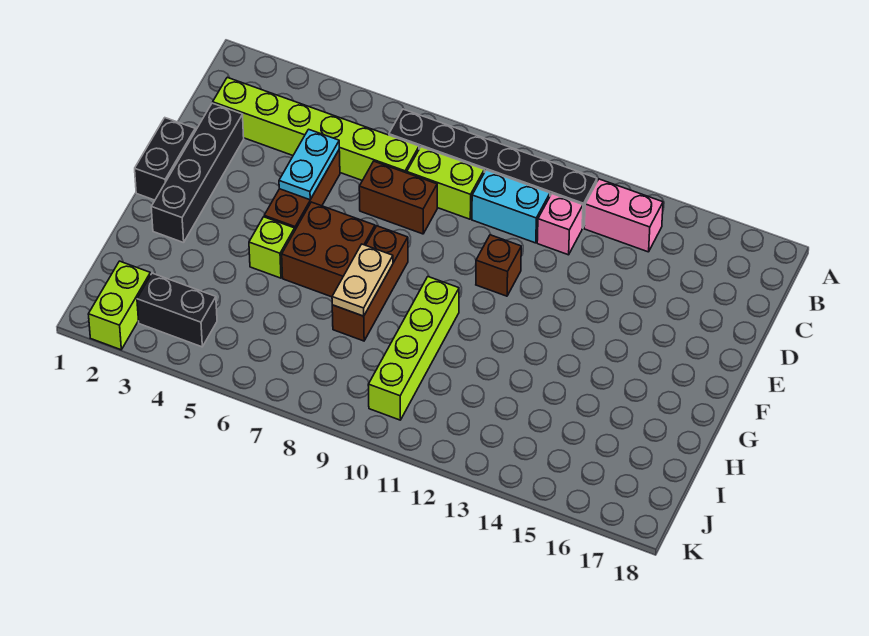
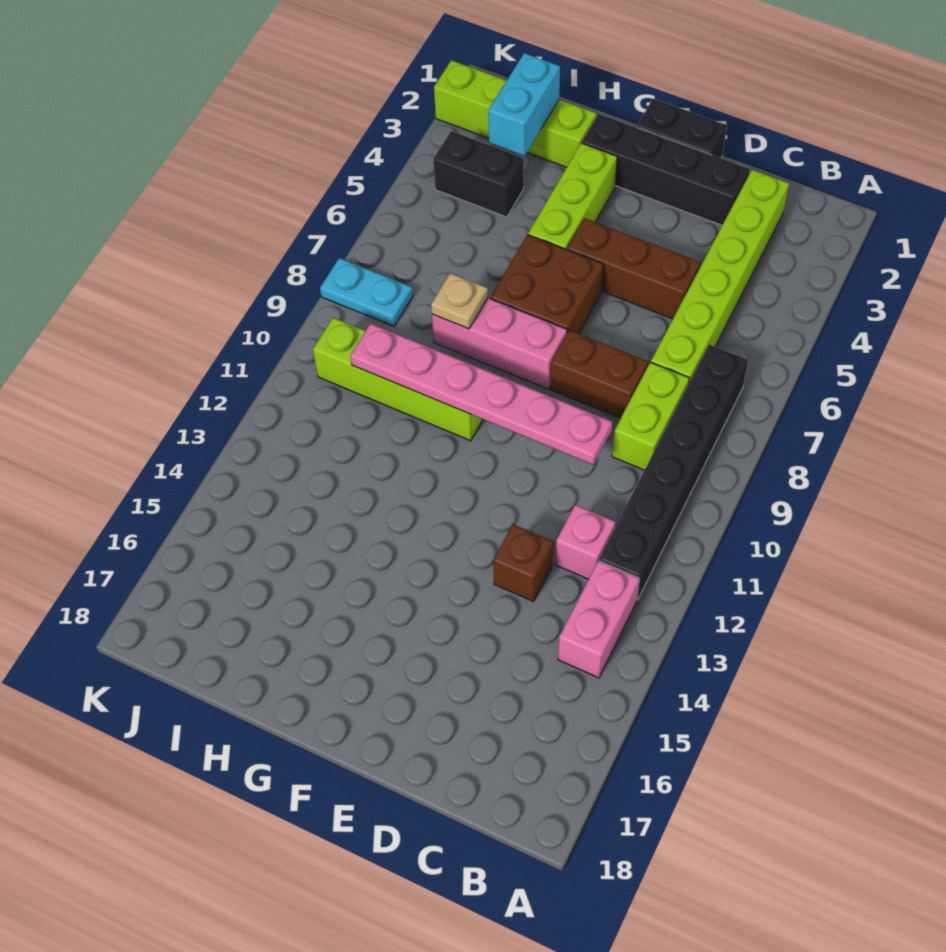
cyan brick C10:C11 level 1 -> cyan brick I2:I3 level 2
cyan plate D5:E5 level 2 -> cyan plate J8:K8 level 1
brown brick D7:D8 level 1 -> brown brick D8:E8 level 1
none -> pink plate D10:I10 level 2
brown brick E11 level 1 -> brown brick D13 level 1
brown brick F8:H8 level 1 -> pink brick F8:H8 level 1
lime brick G5 level 1 -> lime brick G3:G5 level 1
tan plate G8:H8 level 2 -> tan plate H8 level 2
lime brick J2:K2 level 1 -> lime brick H2:K2 level 1
black brick J3:J4 level 1 -> black brick I4:J4 level 1

